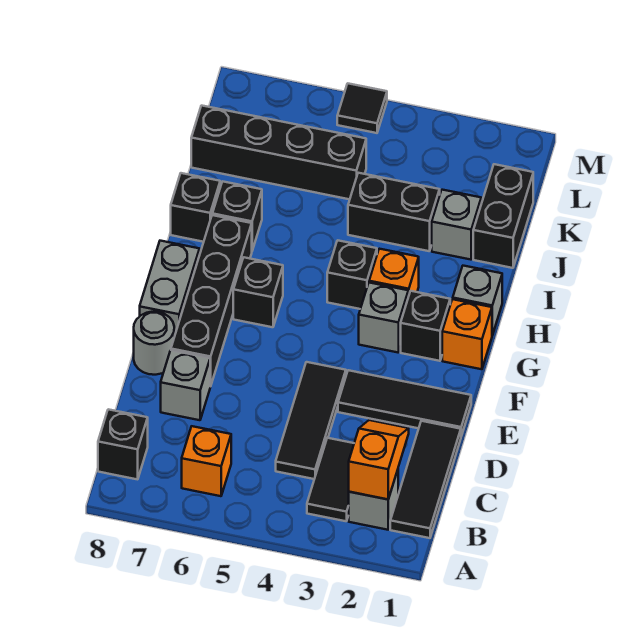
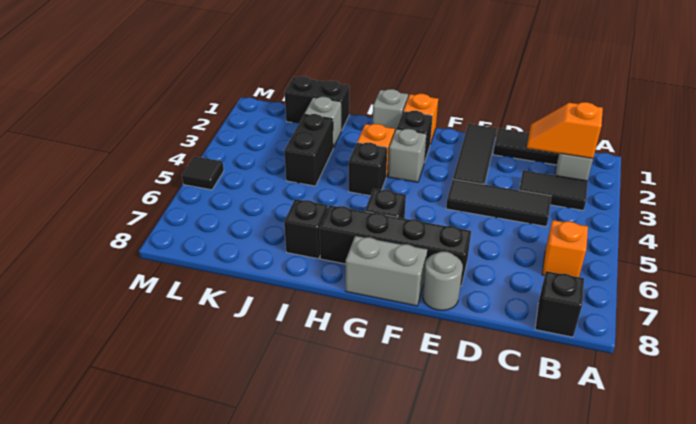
grey brick D7 level 1 -> none
black brick I8 level 1 -> none
black brick K5:K8 level 1 -> none

